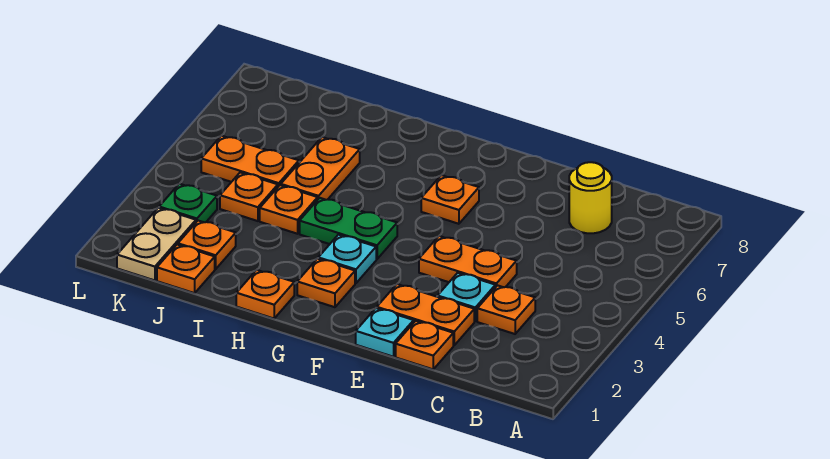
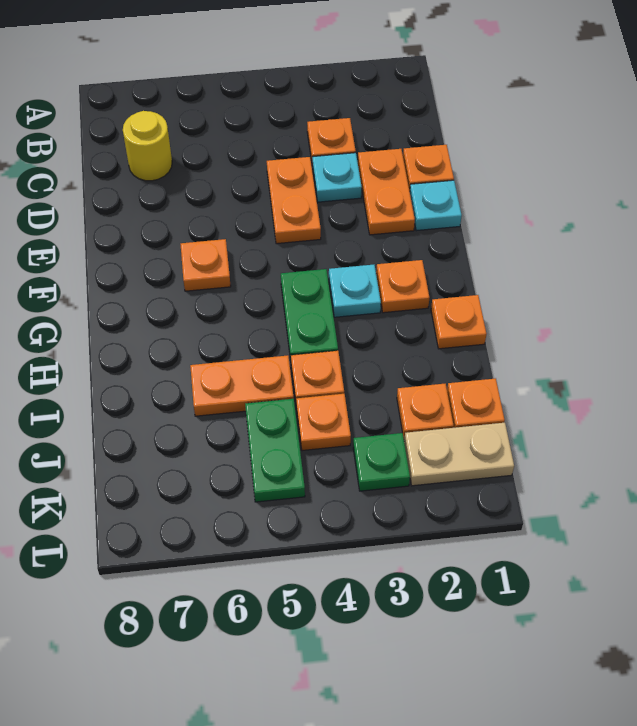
orange plate J5:K5 level 1 -> green plate J5:K5 level 1

